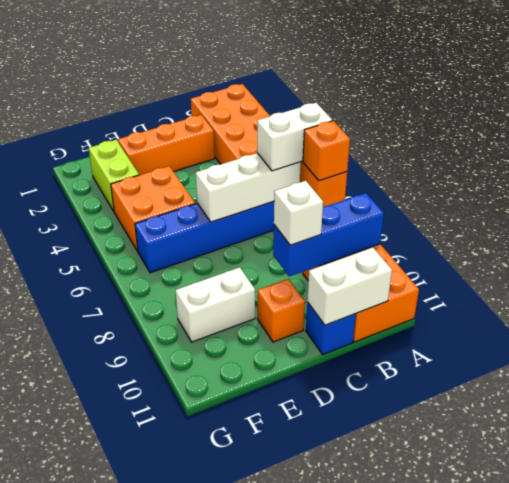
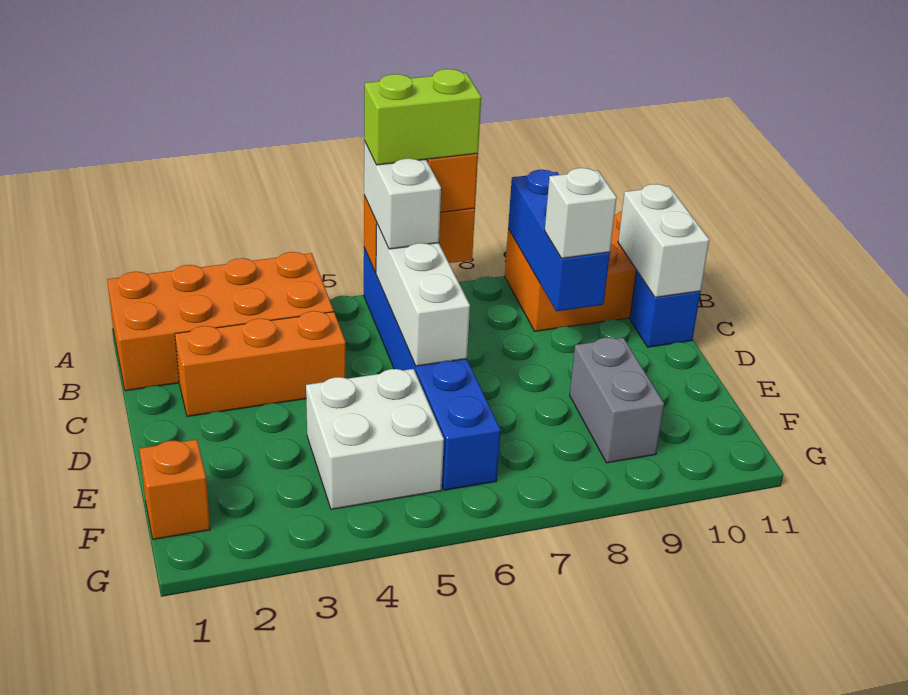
orange brick C2:E2 level 1 -> orange brick C2:C4 level 1
orange brick D10 level 1 -> orange brick F1 level 1
orange brick E4:F5 level 1 -> white brick E4:F5 level 1
white brick E9:F9 level 1 -> grey brick E9:F9 level 1
lime brick F2:F3 level 1 -> lime brick A6:A7 level 4

